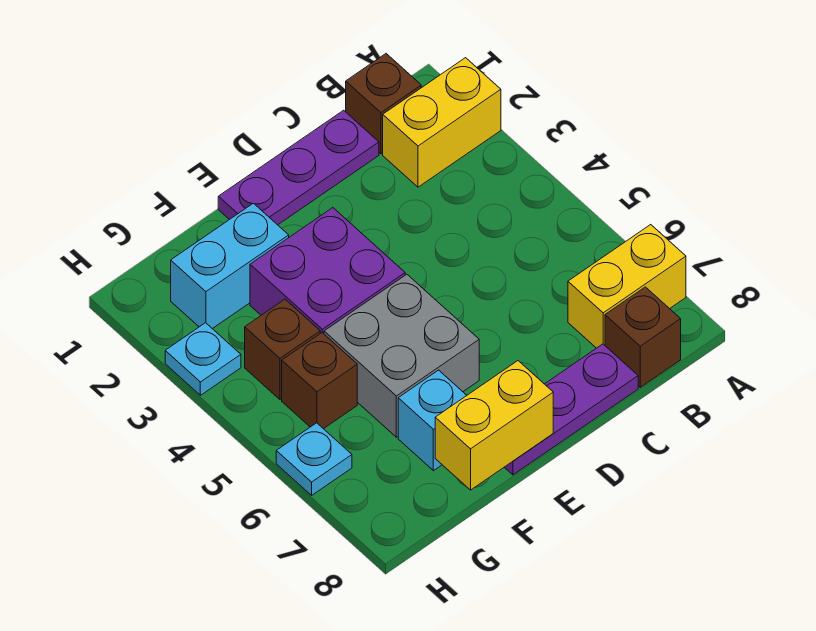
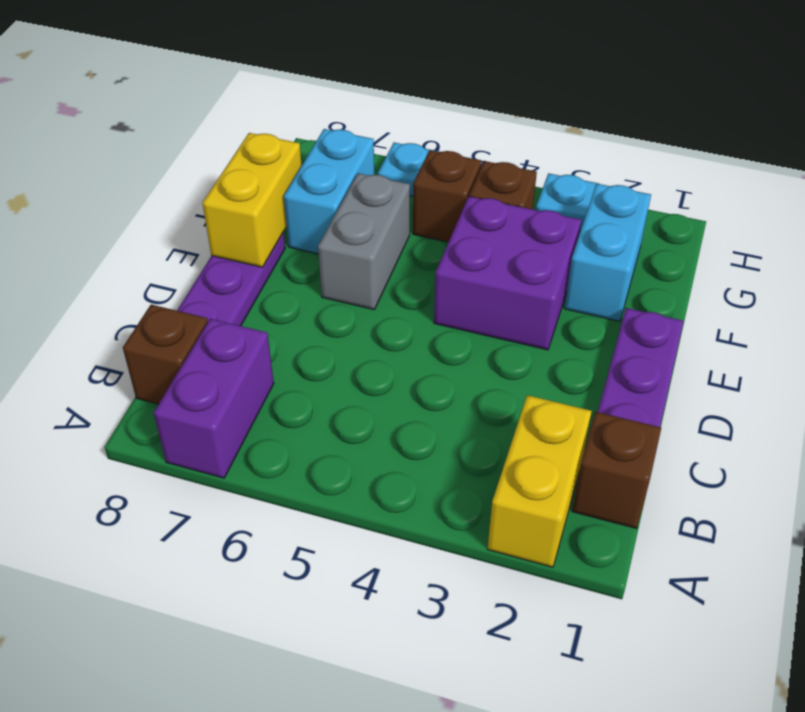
yellow brick A7:B7 level 1 -> purple brick A7:B7 level 1
grey brick E5:F6 level 1 -> grey brick E6:F6 level 1
cyan brick F7 level 1 -> cyan brick F7:G7 level 1

